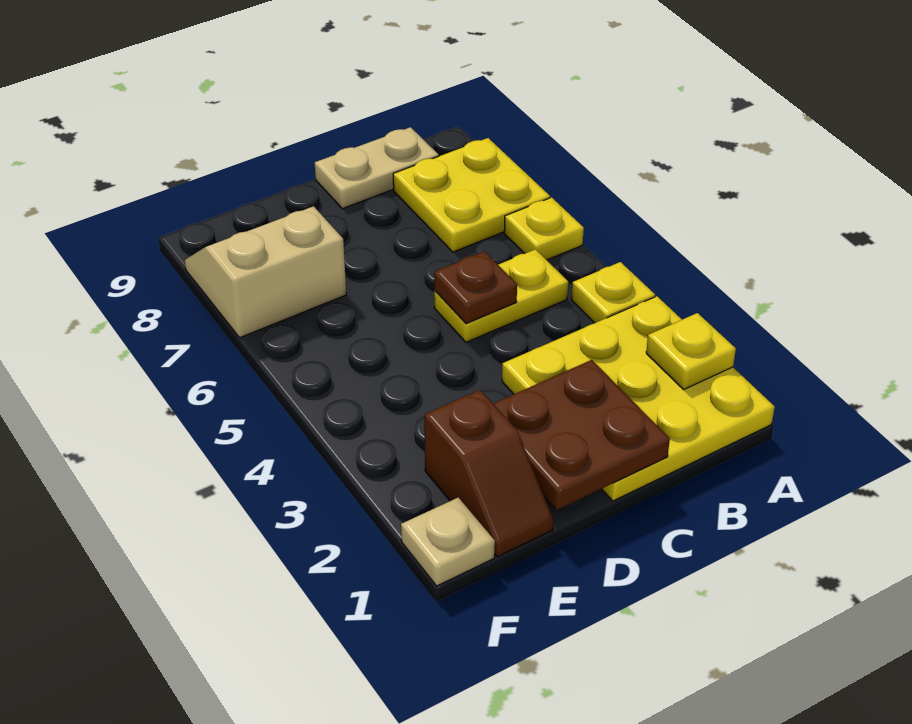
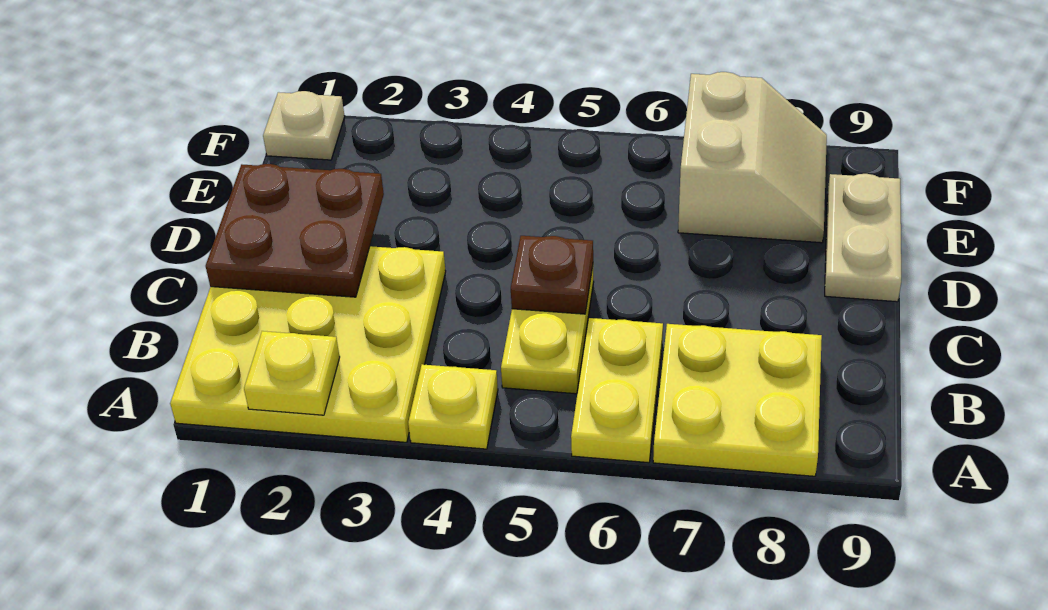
yellow plate A6 level 1 -> yellow plate A6:B6 level 1
tan plate B9:C9 level 1 -> tan plate D9:E9 level 1
brown slope E1:E2 level 1 top 2 -> none

